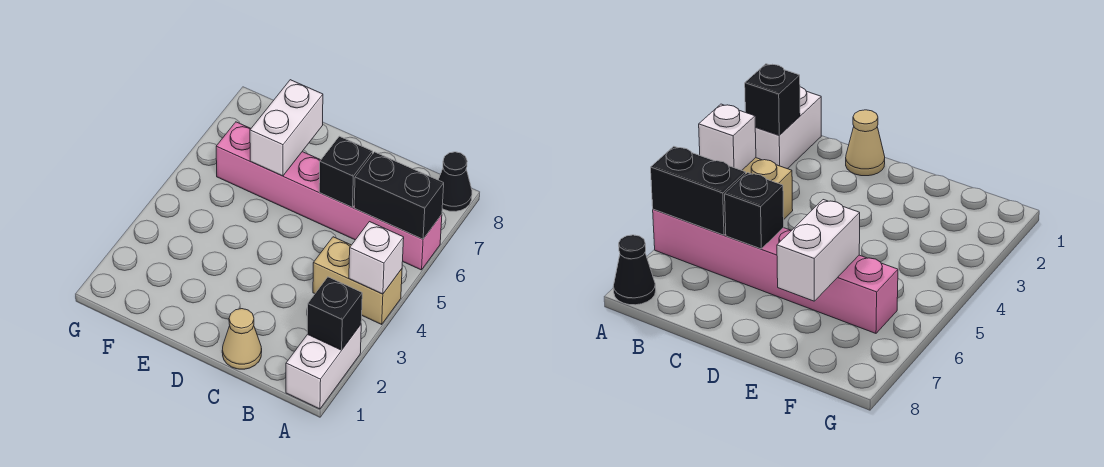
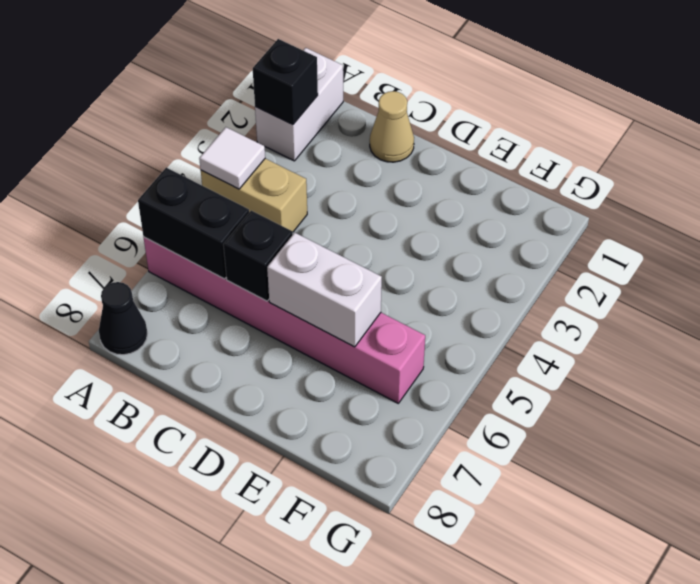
white brick A4 level 2 -> white tile A4 level 2
white brick E6:E7 level 2 -> white brick D6:E6 level 2

